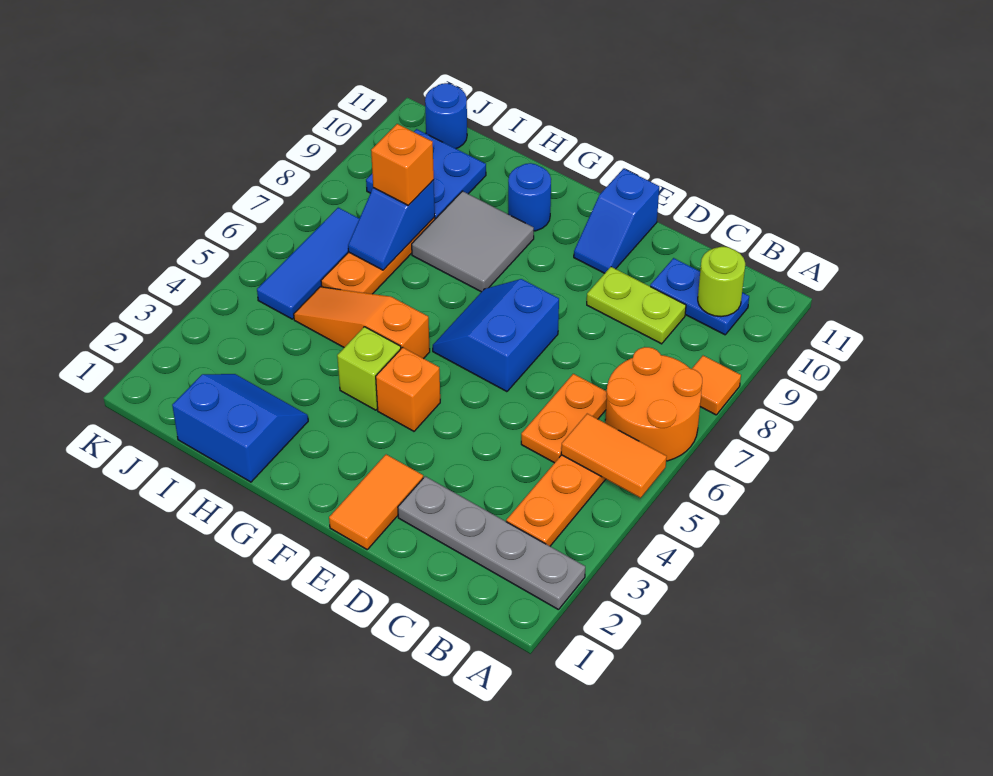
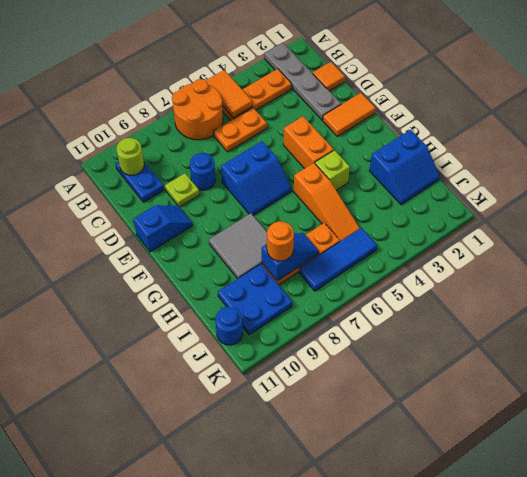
orange tile A8 level 1 -> orange tile C1 level 1
lime plate C9:D9 level 1 -> lime plate D9 level 1
orange brick F4 level 1 -> orange brick E4:F4 level 1
blue round brick G10 level 1 -> blue round brick D8 level 1
blue slope H1:I2 level 1 top 1 -> blue slope H1:I2 level 1 top H
orange brick I8 level 3 -> orange round brick I8 level 3

